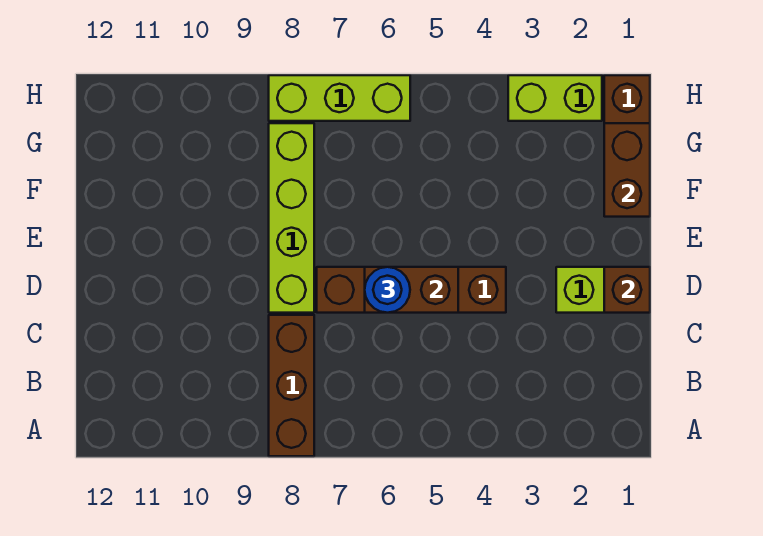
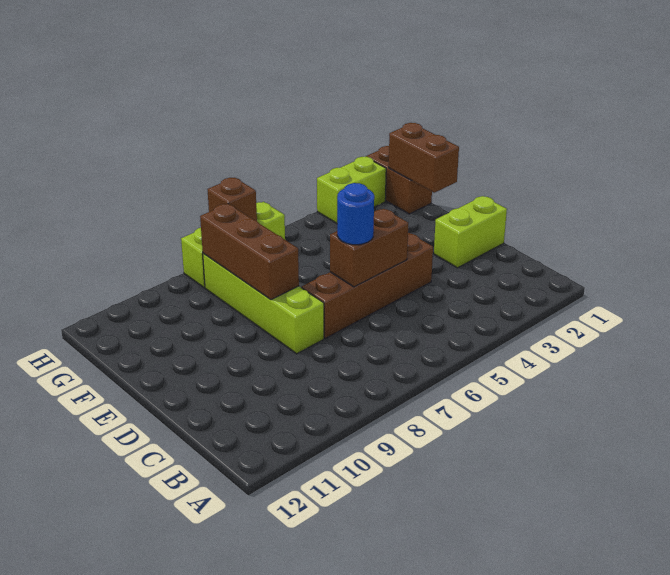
brown brick A8:C8 level 1 -> brown brick E8:G8 level 2
brown brick D1 level 2 -> brown brick H7 level 2

